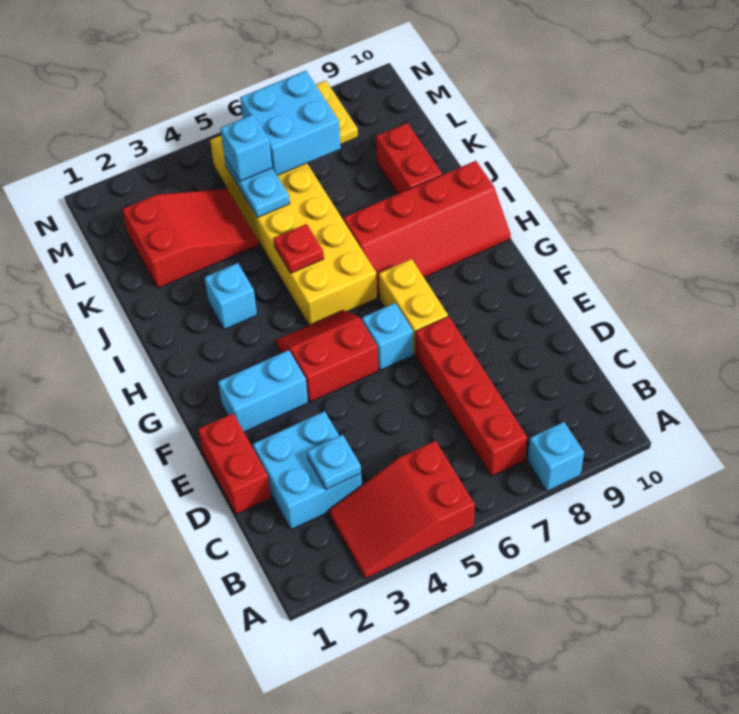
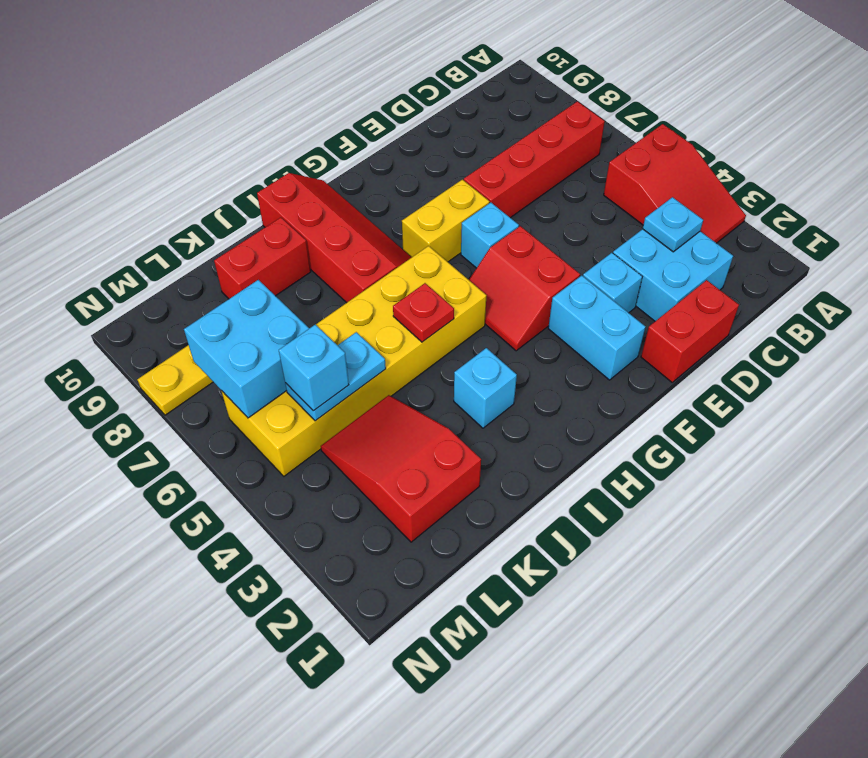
cyan brick A8 level 1 -> cyan brick E3 level 1

